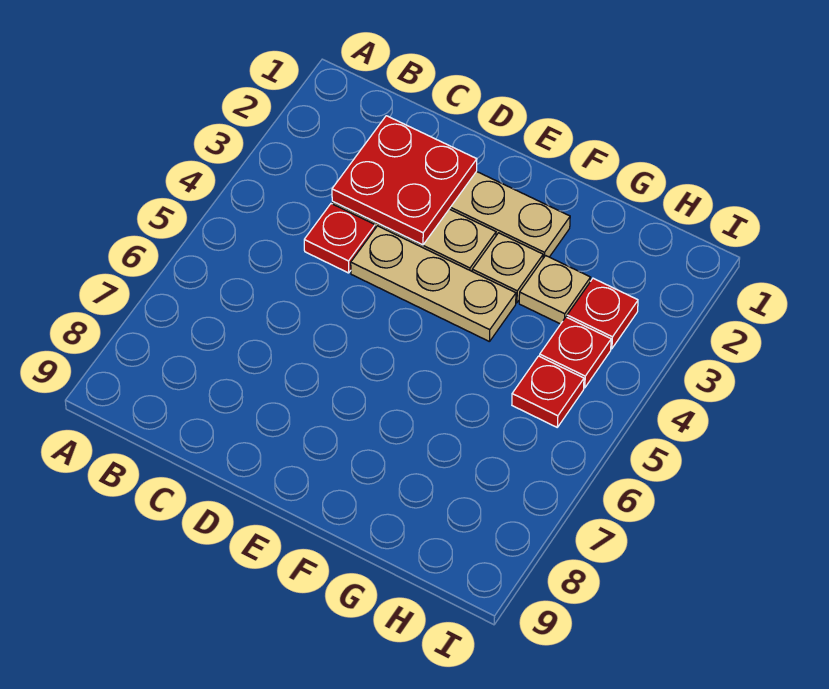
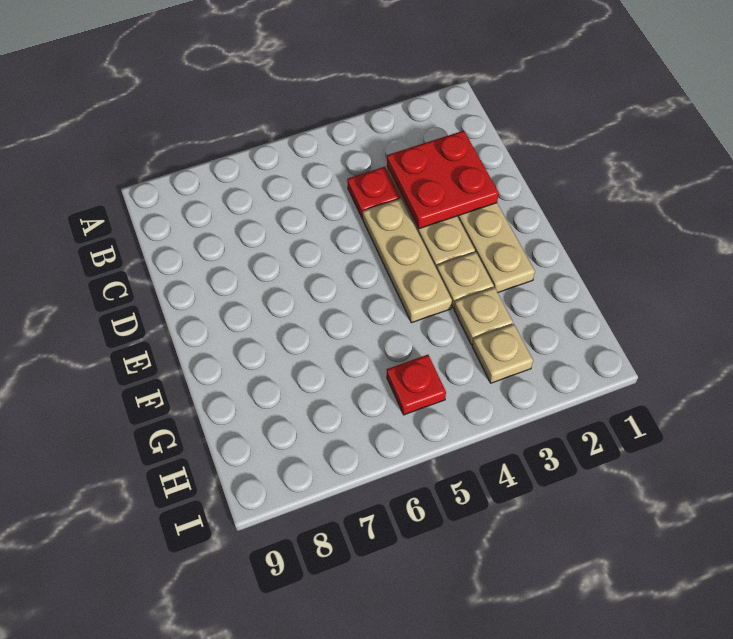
red plate H3 level 1 -> tan plate H3 level 1
red plate H4 level 1 -> none

